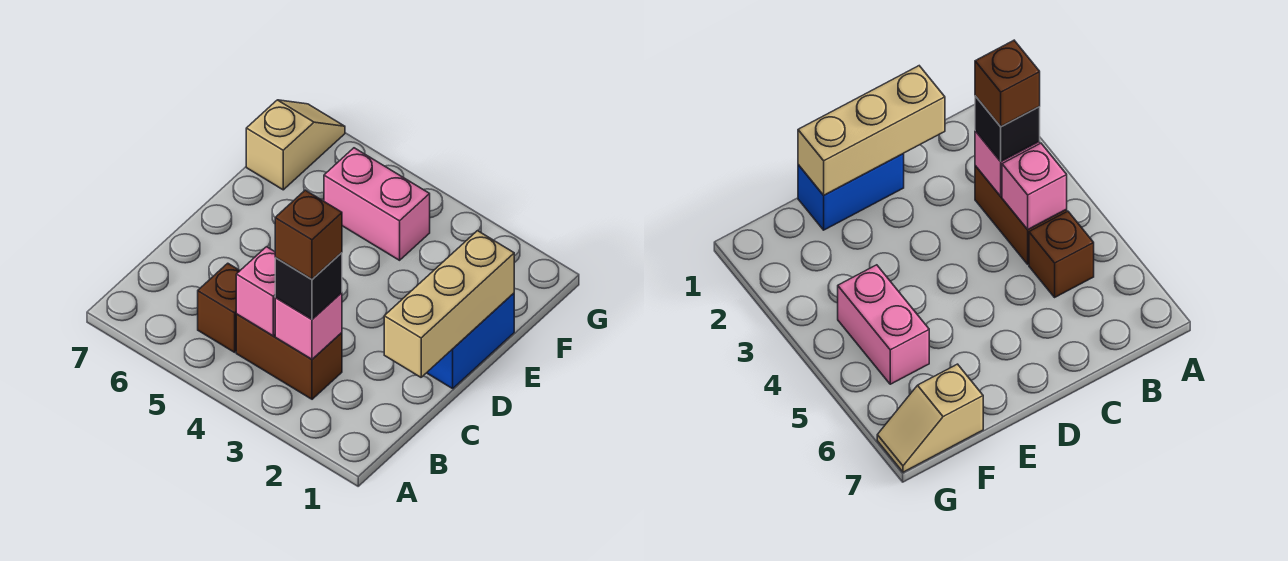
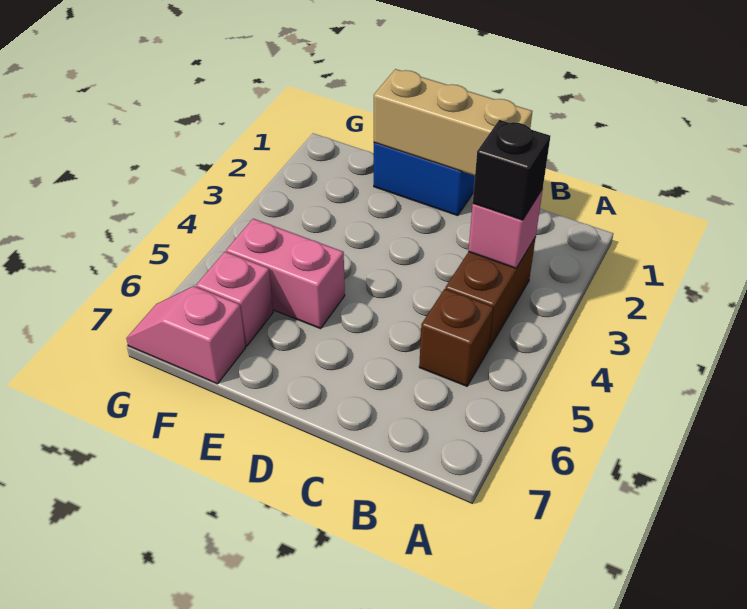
brown brick B3 level 4 -> none
pink brick B4 level 2 -> pink brick F6 level 1
pink brick F4:F5 level 1 -> pink brick E5:F5 level 1
tan slope F7:G7 level 1 top F -> pink slope F7:G7 level 1 top F

